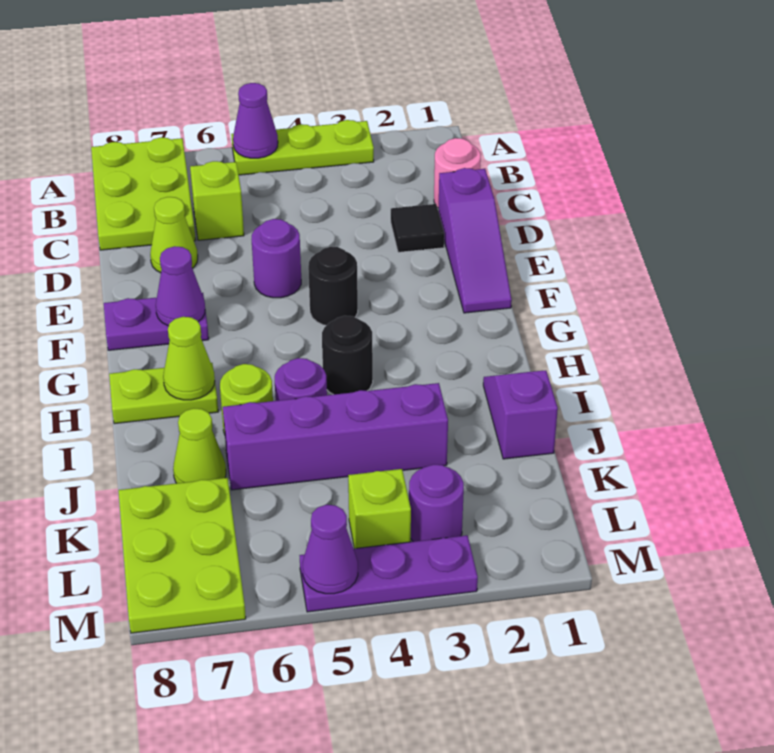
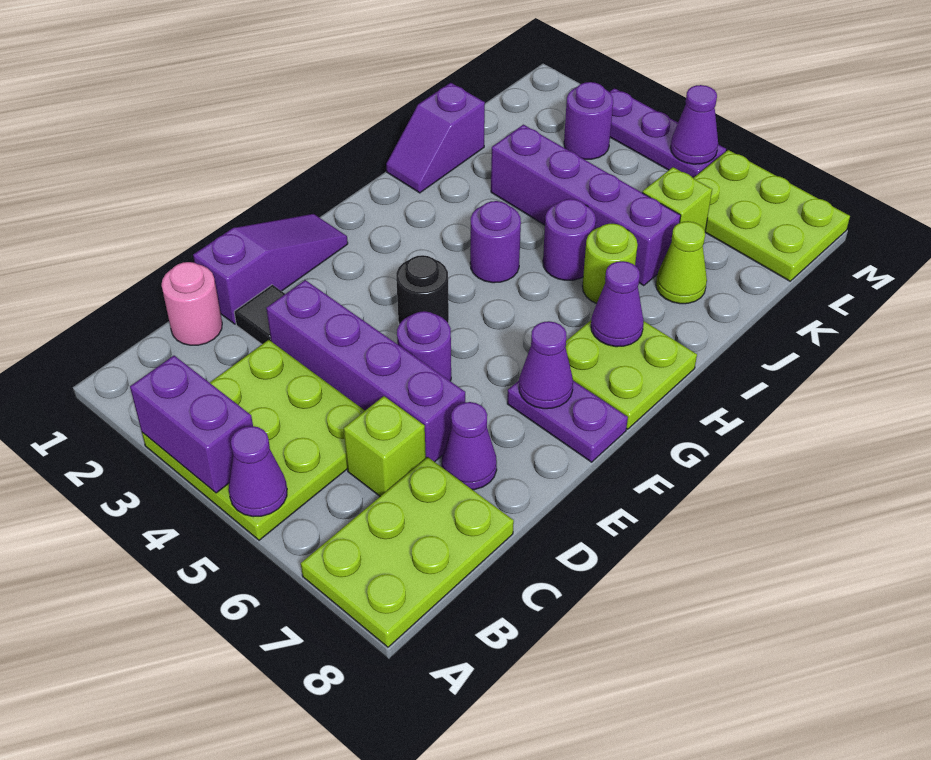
lime plate A3:A5 level 1 -> lime plate A3:C5 level 1
none -> purple brick A3:A4 level 2
none -> purple brick D3:D6 level 1
lime cone D7 level 1 -> purple cone D7 level 1
black round brick H4 level 1 -> purple round brick H4 level 1
lime plate H7:H8 level 1 -> lime plate G7:H8 level 1
lime cone H7 level 2 -> purple cone H7 level 2
lime plate K7:M8 level 1 -> lime plate L6:M8 level 1
lime brick L4 level 1 -> lime brick K6 level 1

